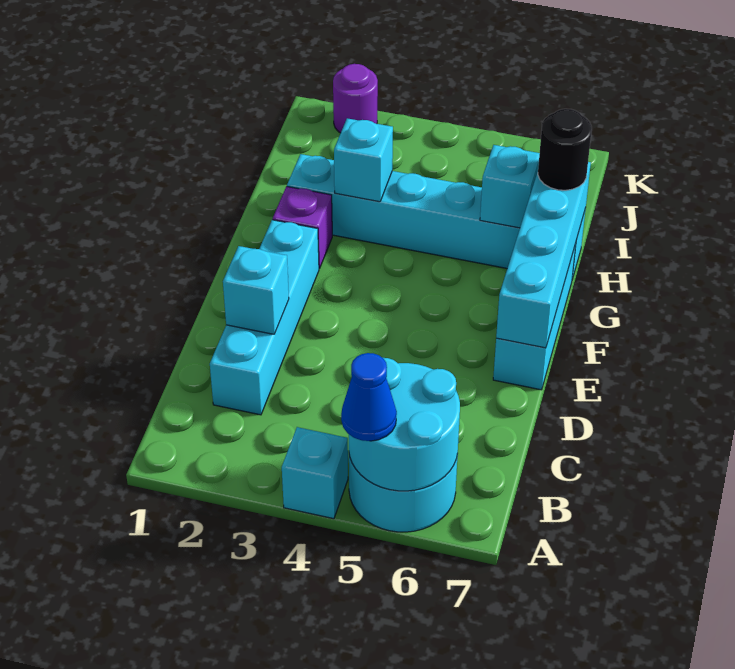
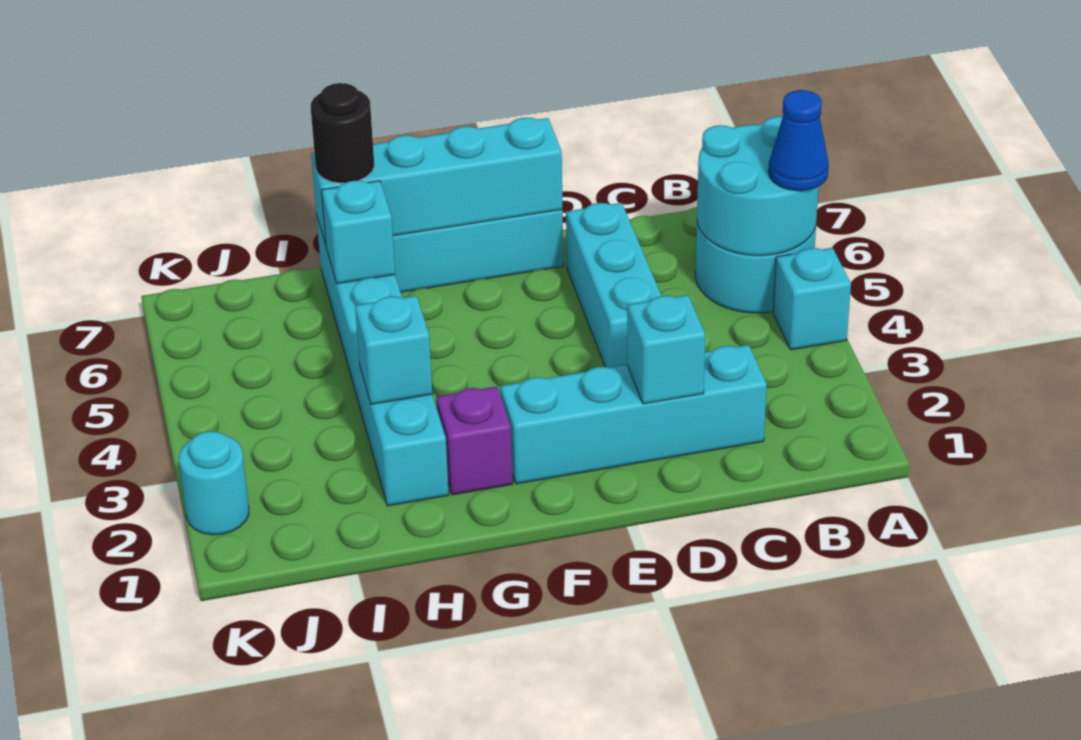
none -> cyan brick D4:D6 level 1
purple round brick K2 level 1 -> cyan round brick K2 level 1

